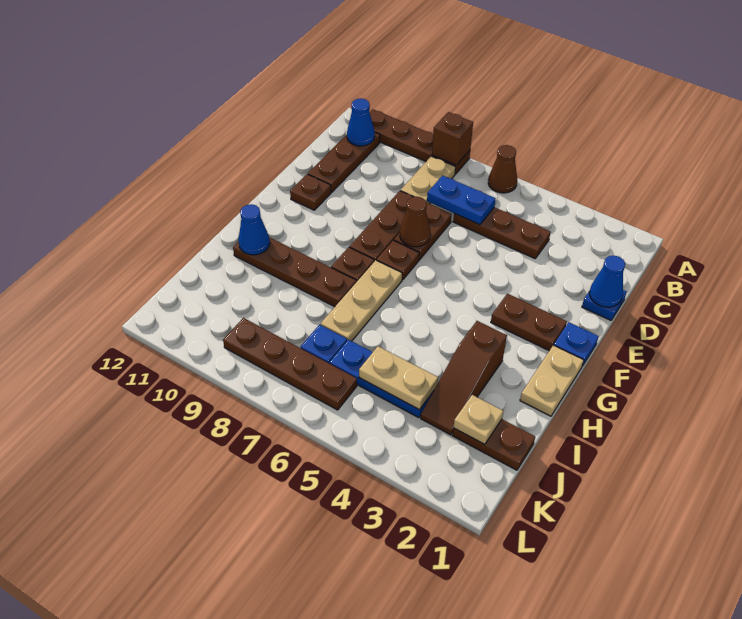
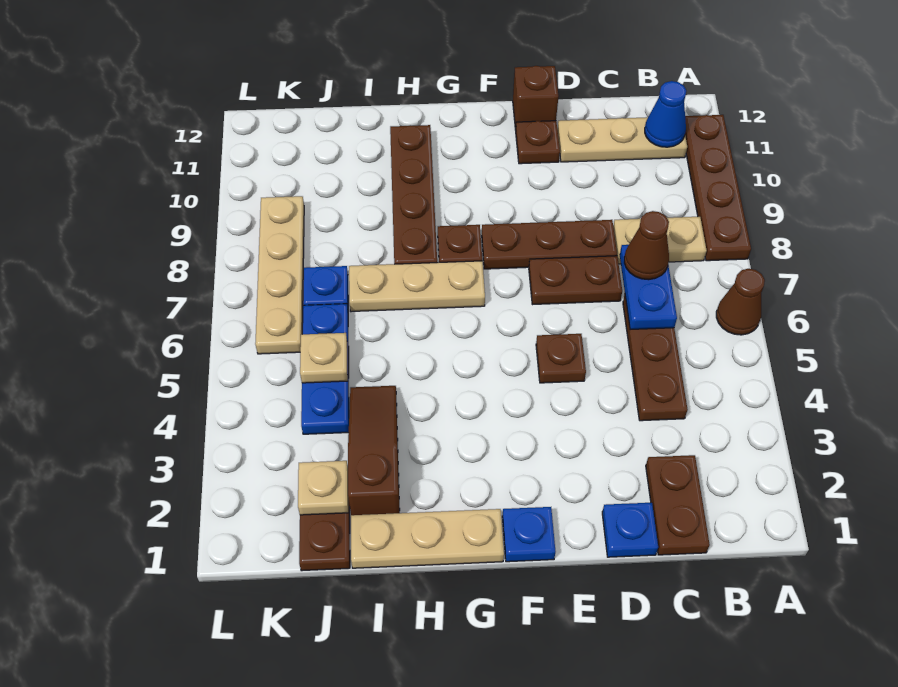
brown brick A8 level 2 -> brown brick E12 level 1
brown plate B11:D11 level 1 -> tan plate B11:D11 level 1
blue cone D1 level 2 -> none
brown cone E7 level 2 -> brown cone C7 level 3
brown plate F2:F3 level 1 -> brown plate C1:C2 level 1
brown plate F7 level 1 -> brown plate E5 level 1
tan plate G1:H1 level 1 -> tan plate G1:I1 level 1
brown slope H3:J3 level 1 top H -> brown slope I2:I4 level 1 top 2
blue cone H11 level 2 -> none
tan plate J4:J5 level 2 -> tan plate J5 level 2
brown plate K6:K9 level 1 -> tan plate K6:K9 level 1

